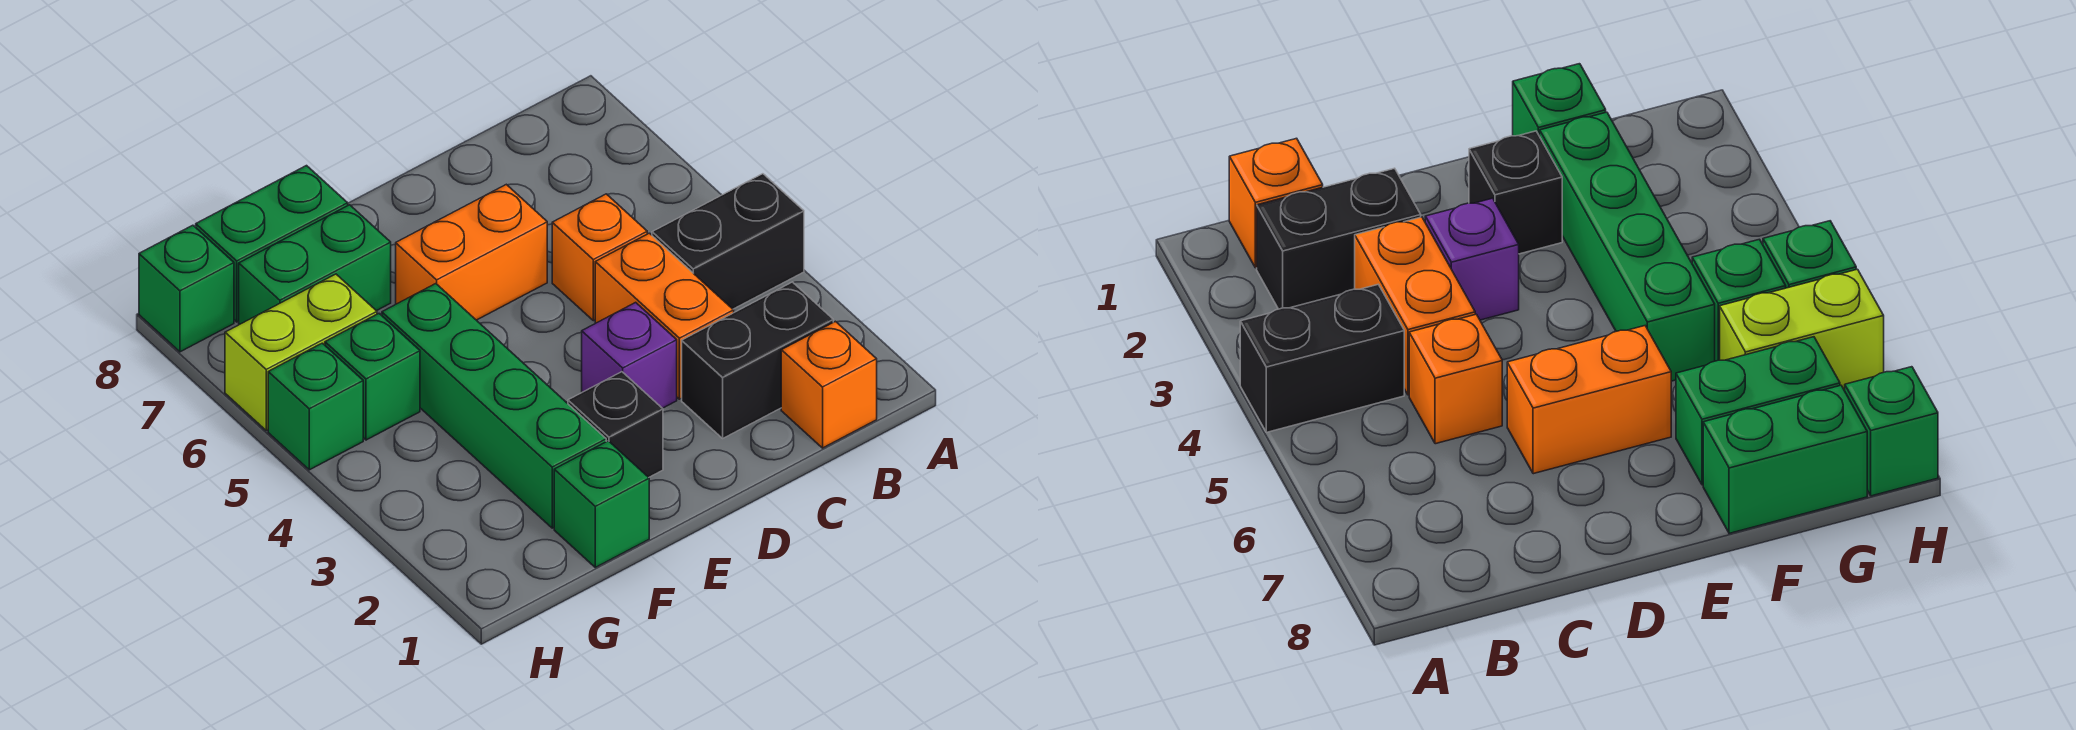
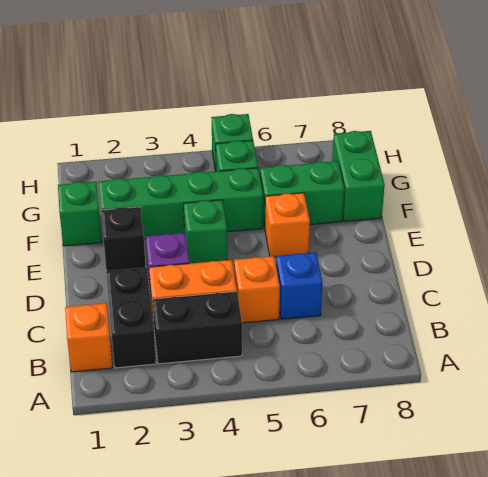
black brick A4:B4 level 1 -> black brick B3:B4 level 1
none -> blue brick C6 level 1
orange brick D6:E6 level 1 -> orange brick E6 level 1
green brick F7:G7 level 1 -> green brick F6:F7 level 1
lime brick G6:H6 level 1 -> none
green brick H8 level 1 -> green brick E4 level 1

